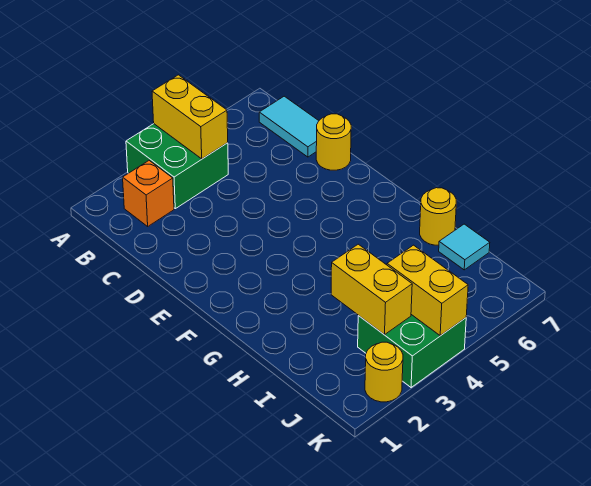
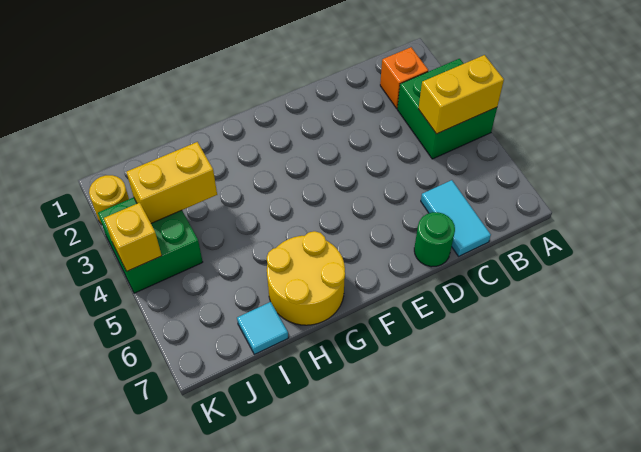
cyan tile B7:C7 level 1 -> cyan tile C6:C7 level 1
yellow round brick D7 level 1 -> green round brick D7 level 1
yellow round brick H7 level 1 -> yellow round brick G6:H7 level 1
yellow brick J4:K4 level 2 -> yellow brick K4 level 2

